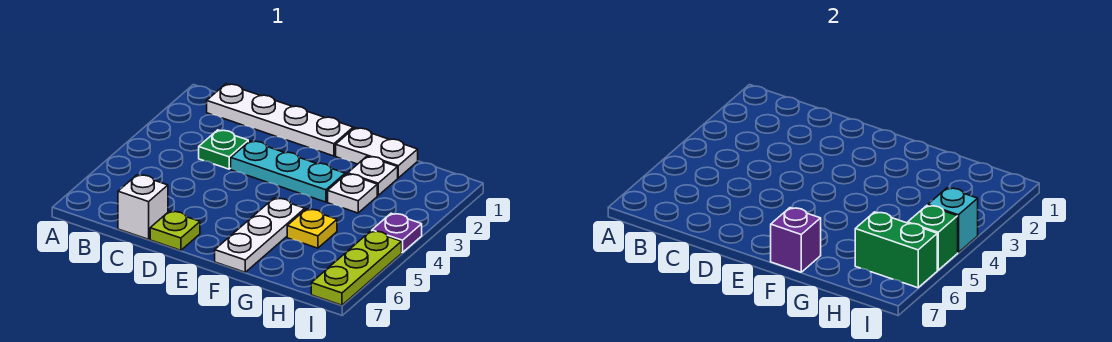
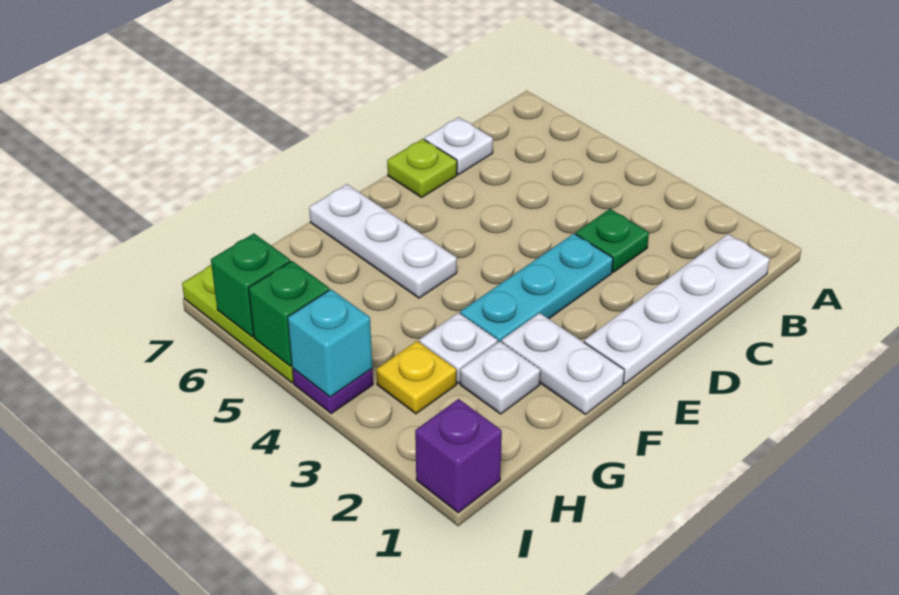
white brick C7 level 1 -> white plate C7 level 1
white plate F1:G1 level 1 -> white plate F1:F2 level 1
purple brick F7 level 2 -> purple brick I1 level 1
yellow plate G5 level 1 -> yellow plate H3 level 1
green brick H6:I6 level 2 -> green brick I6 level 2

